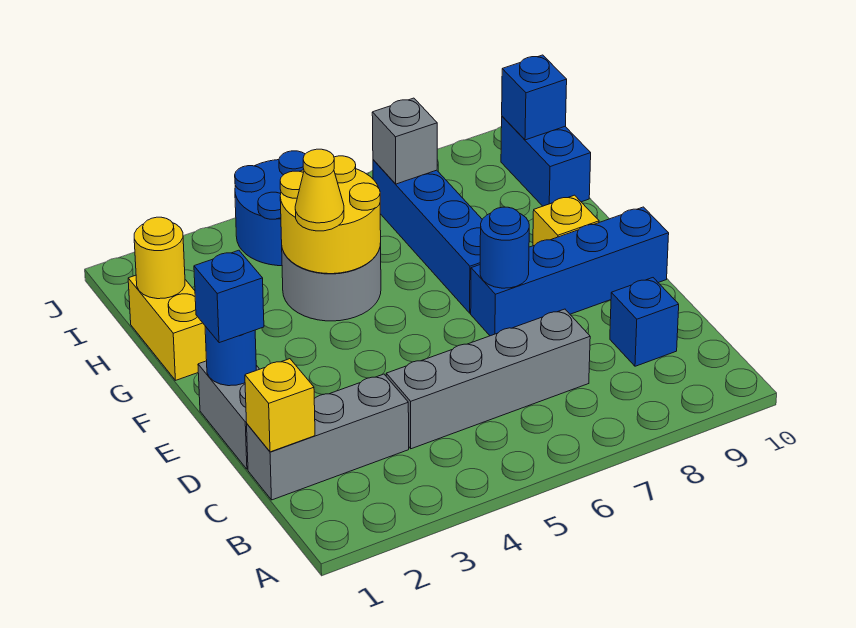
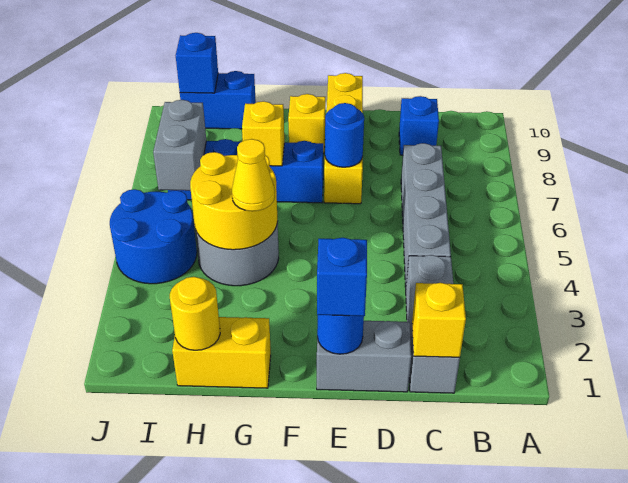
blue brick E7:E10 level 1 -> yellow brick E7:E10 level 1
none -> yellow brick G7 level 2
grey brick I7 level 2 -> grey brick I6:I7 level 2

